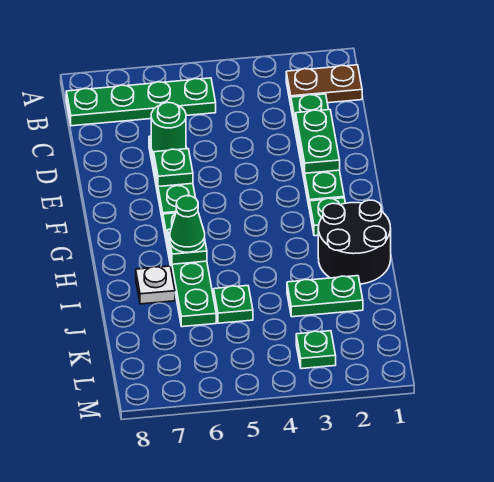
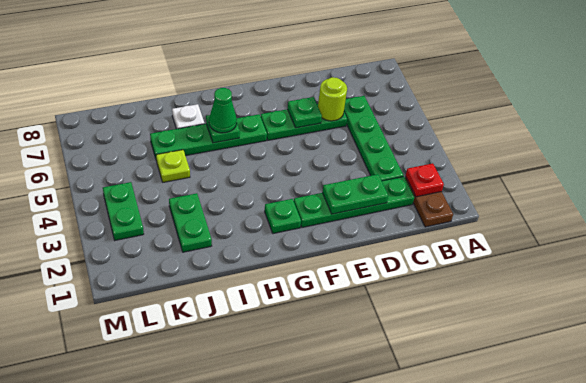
none -> red plate B2 level 2
green plate B5:B8 level 1 -> green plate C3:C6 level 1
green round brick D6 level 2 -> lime round brick D6 level 2
black round brick H1:I2 level 1 -> none
green plate J5 level 1 -> lime plate J5 level 1
green plate L3 level 1 -> green plate L3:L4 level 1

